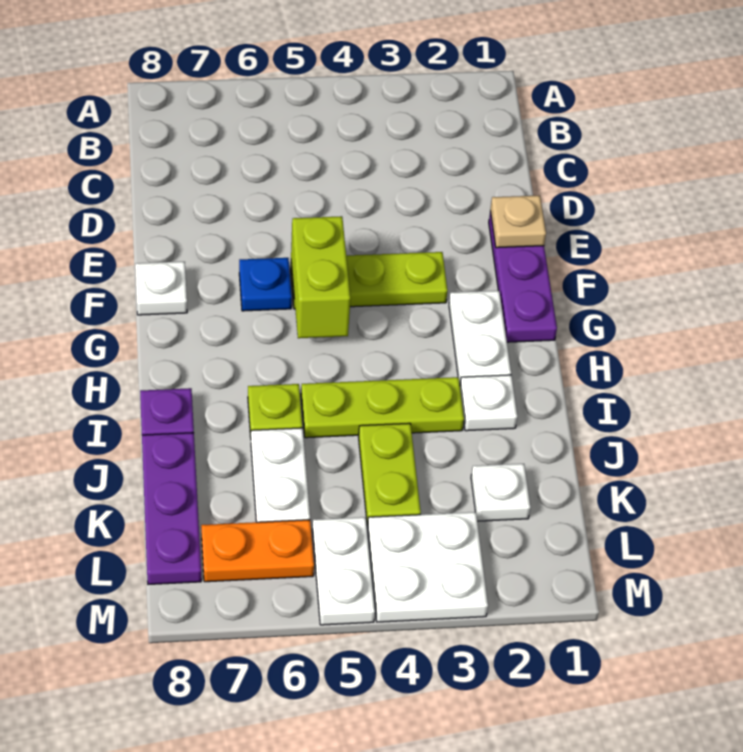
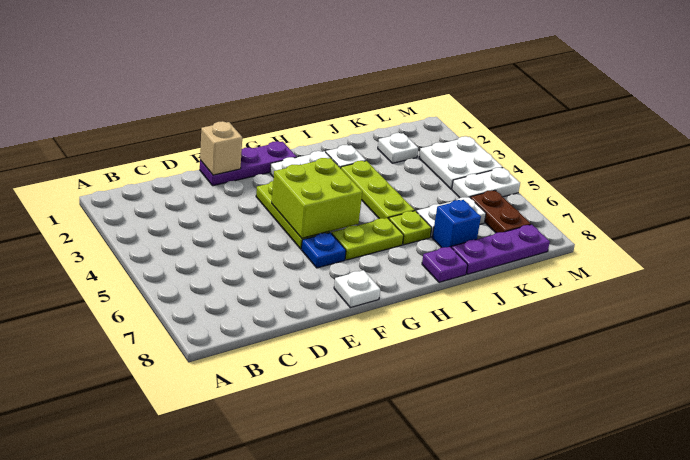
tan plate E1 level 2 -> tan brick E1 level 2
lime brick F5:G5 level 2 -> lime brick F4:G5 level 2
lime plate J4:K4 level 1 -> lime plate G6:H6 level 1
none -> blue brick J7 level 1
orange plate L6:L7 level 1 -> brown plate L6:L7 level 1

